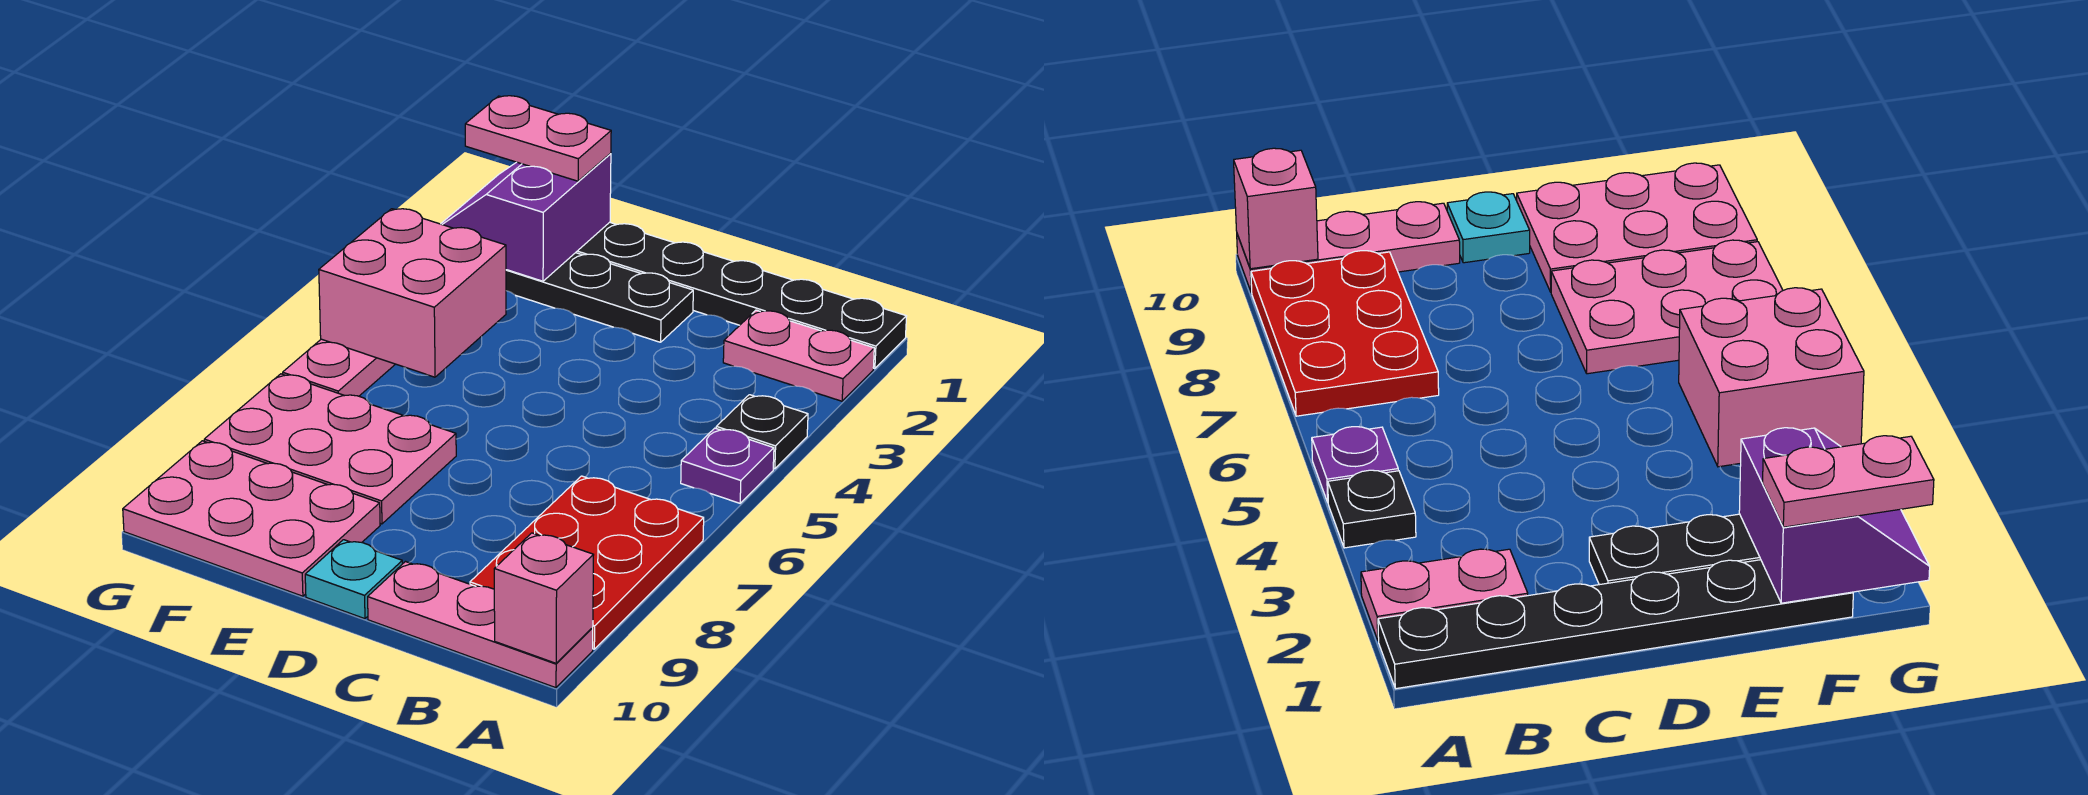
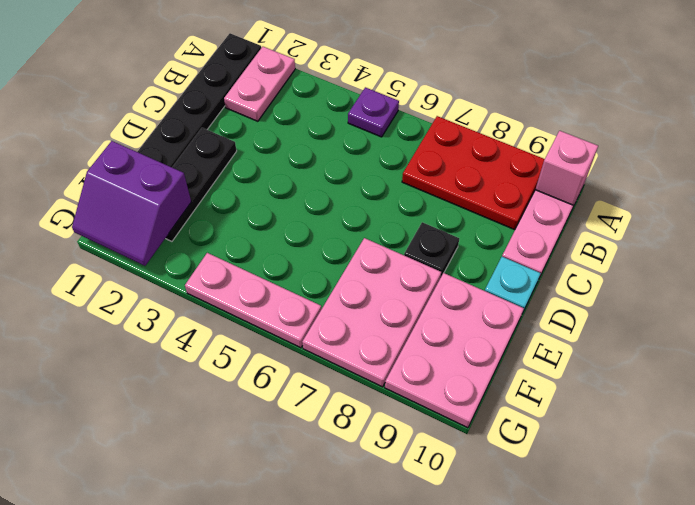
black plate A4 level 1 -> black plate D8 level 1
pink plate F1:G1 level 3 -> none
pink brick F4:G5 level 2 -> none

